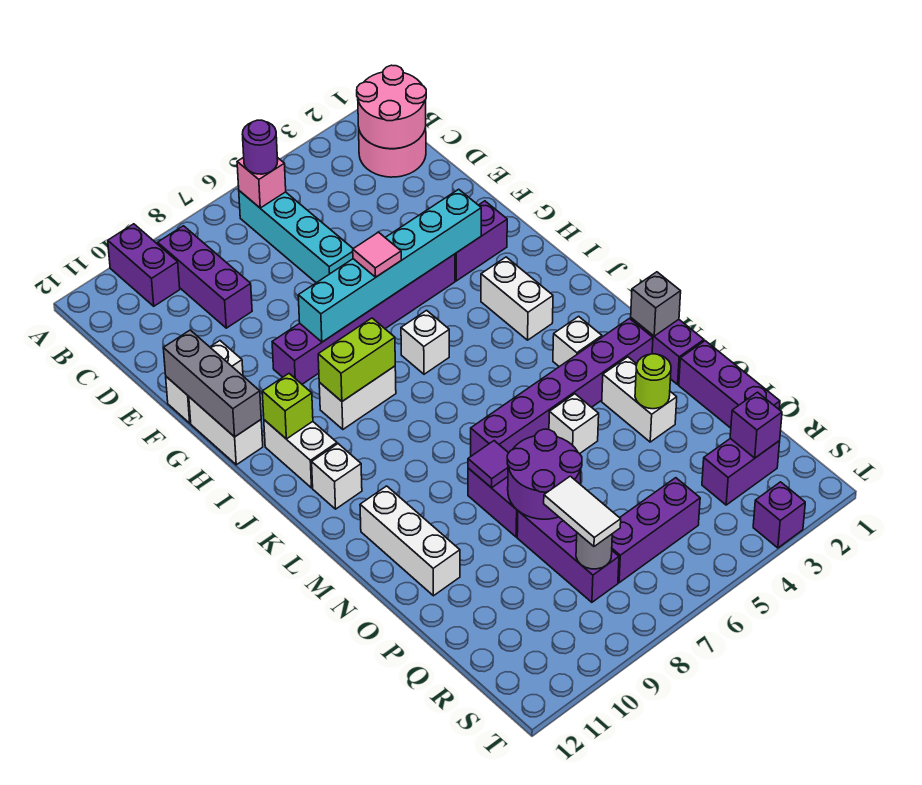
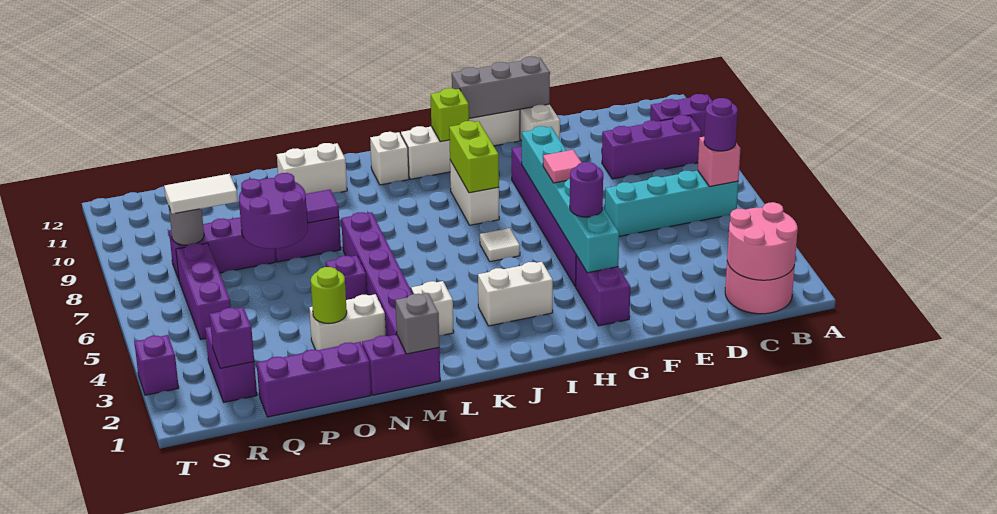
none -> purple round brick G4 level 3
white brick I6 level 1 -> white tile I6 level 1
white brick M11:O11 level 1 -> white brick M11:N11 level 1
white brick N5 level 1 -> purple brick N5 level 1

